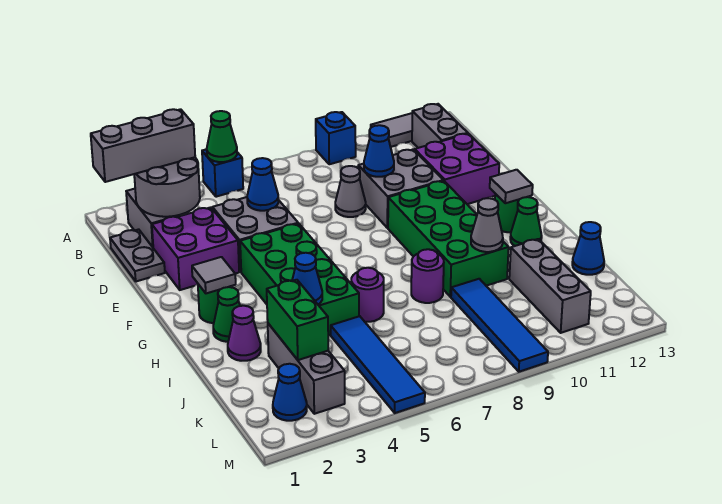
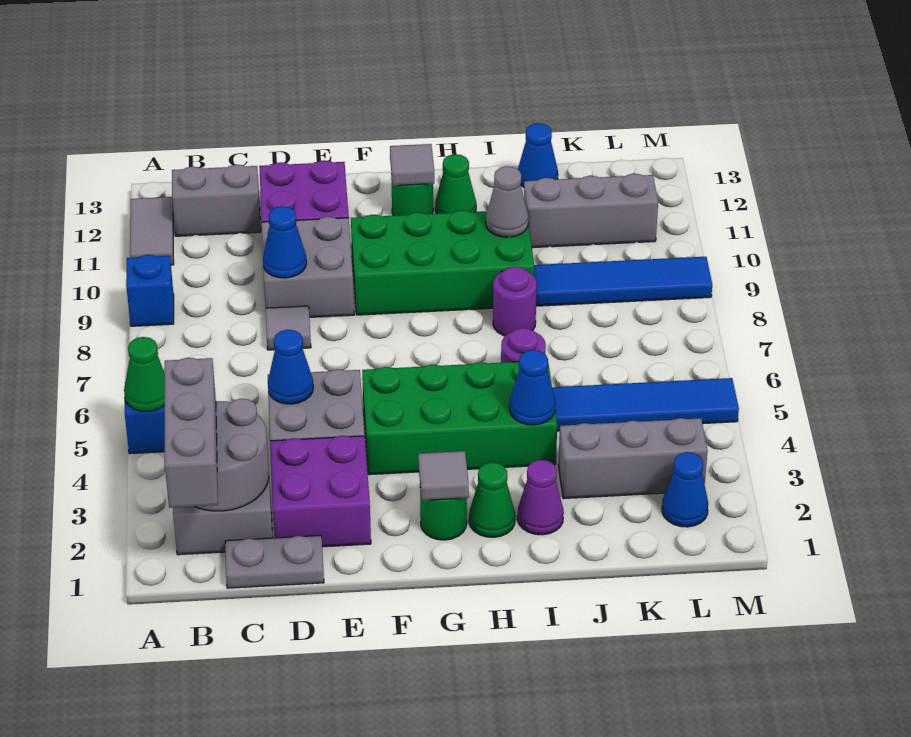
grey cone D8 level 1 -> grey tile D8 level 1
green brick J3:K3 level 2 -> none

